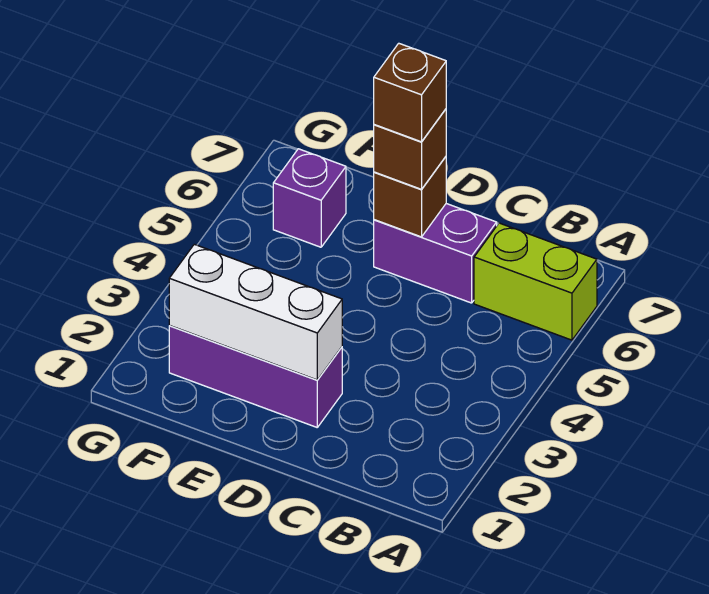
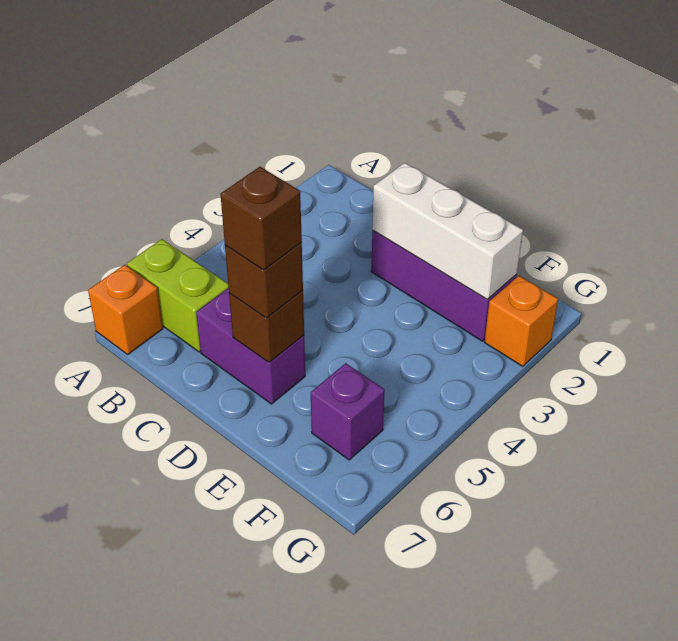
none -> orange brick A7 level 1
none -> orange brick G2 level 1

